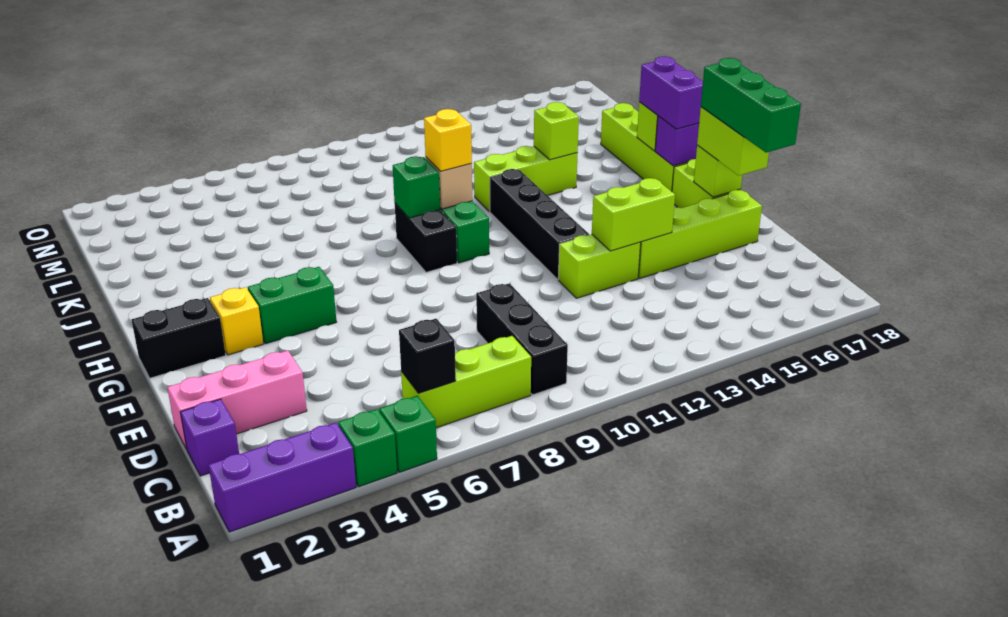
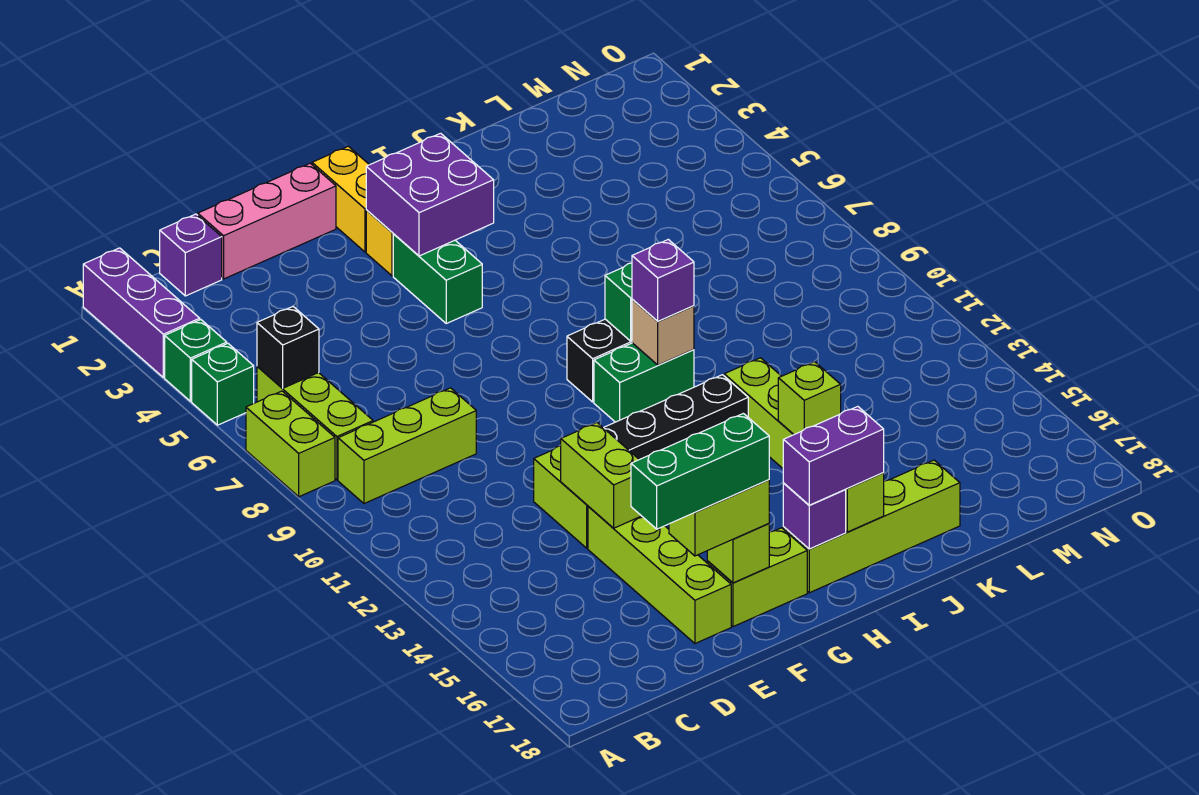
none -> lime brick A7:A8 level 1
black brick B9:D9 level 1 -> lime brick B9:D9 level 1
pink brick D1:D3 level 1 -> pink brick D1:F1 level 1
black brick G1:G2 level 1 -> yellow brick G1:G2 level 1
none -> purple brick G3:H4 level 2
yellow brick I10 level 3 -> purple brick I10 level 3

